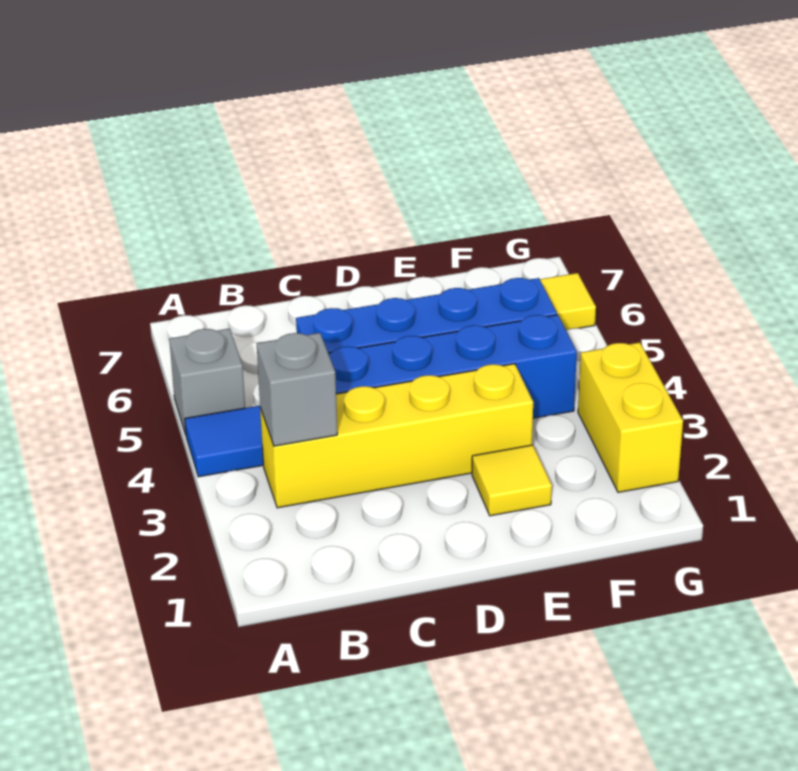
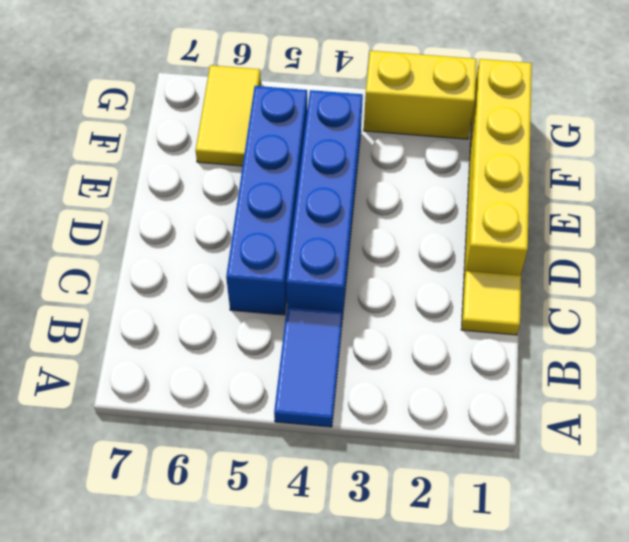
grey brick A5 level 1 -> none
yellow brick B3:E3 level 1 -> yellow brick D1:G1 level 1
grey brick B3 level 2 -> none
yellow tile E2 level 1 -> yellow tile C1 level 1

